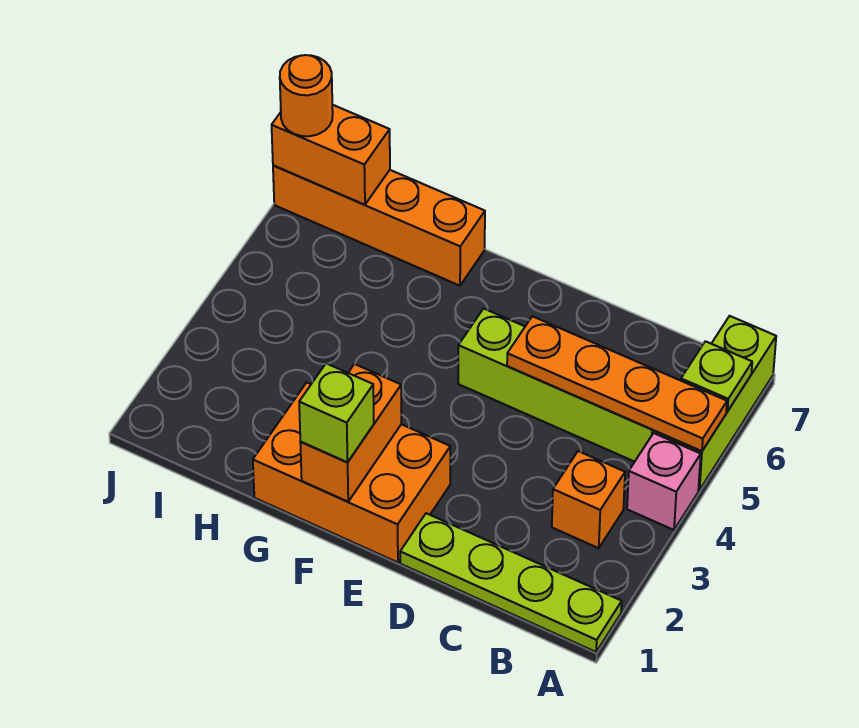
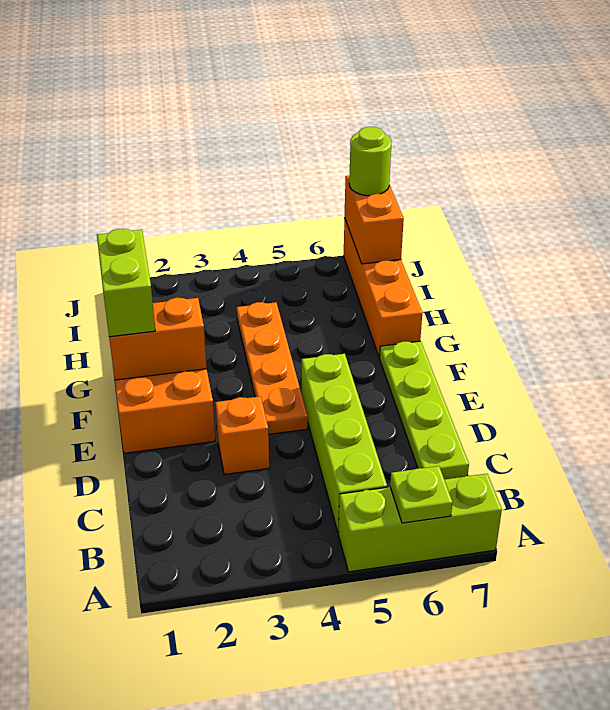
lime plate A1:D1 level 1 -> lime plate C7:F7 level 1
pink brick A4 level 1 -> none
orange plate A5:D5 level 2 -> orange plate E4:H4 level 1
orange brick B3 level 1 -> orange brick D3 level 1
lime brick F1 level 3 -> lime brick F1:G1 level 3
orange round brick J7 level 3 -> lime round brick J7 level 3

